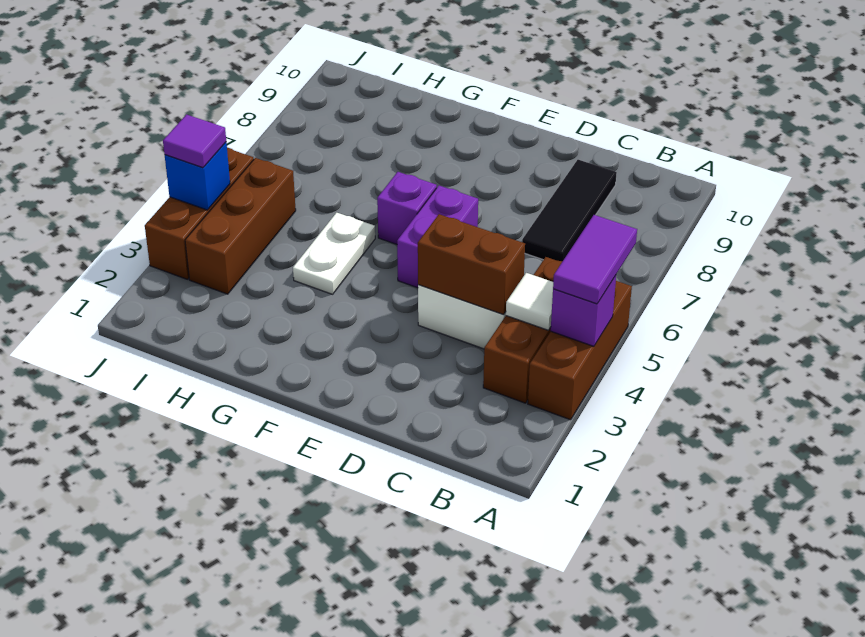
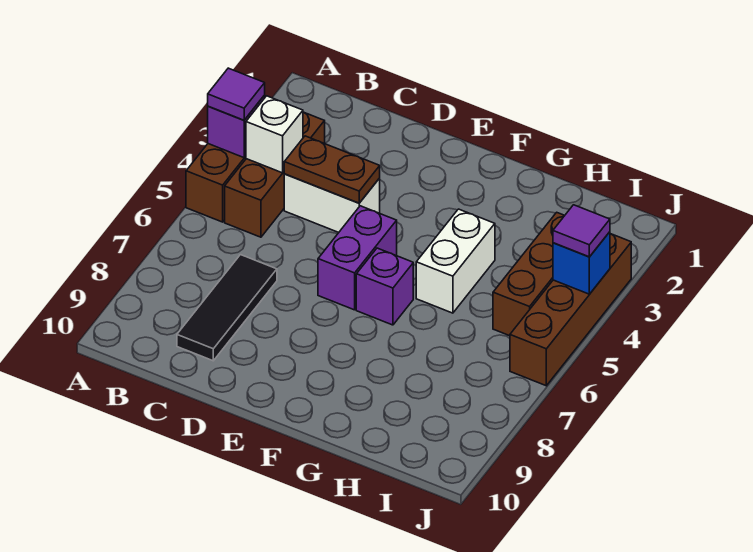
purple tile A4:A5 level 3 -> purple tile A4 level 3
white tile B4 level 2 -> white brick B4 level 2
brown brick C4:D4 level 2 -> brown plate C4:D4 level 2
white plate G4:G5 level 1 -> white brick G4:G5 level 1
brown brick J3:J5 level 1 -> brown brick J3:J6 level 1

